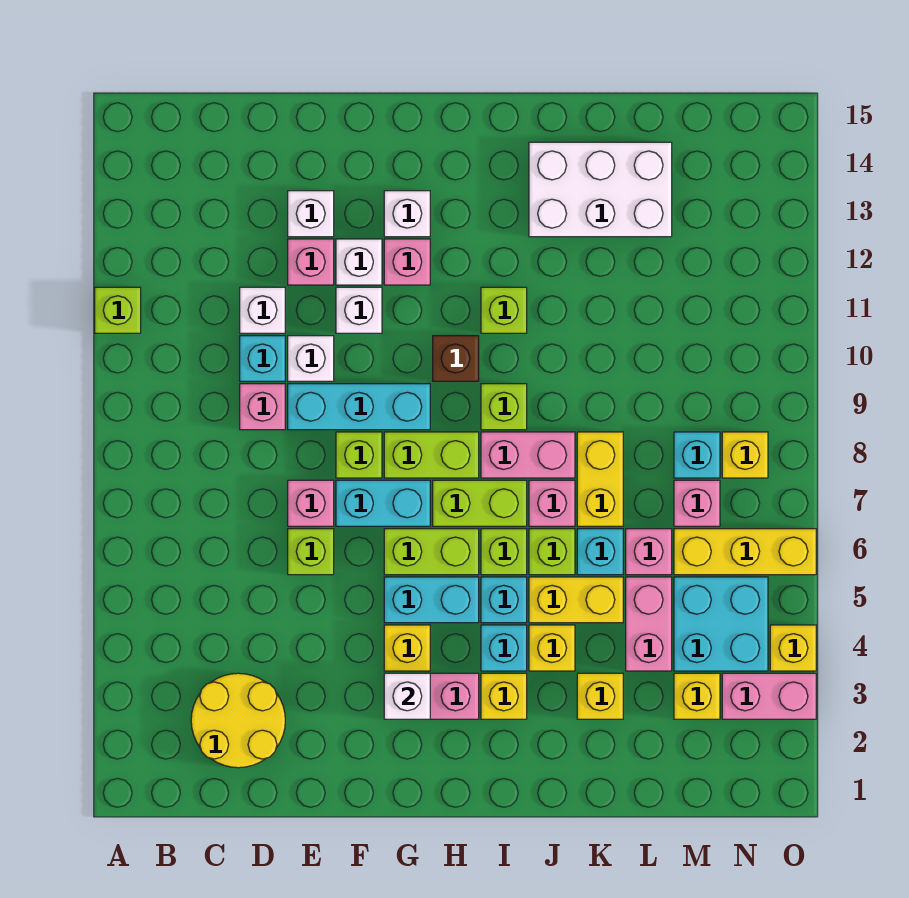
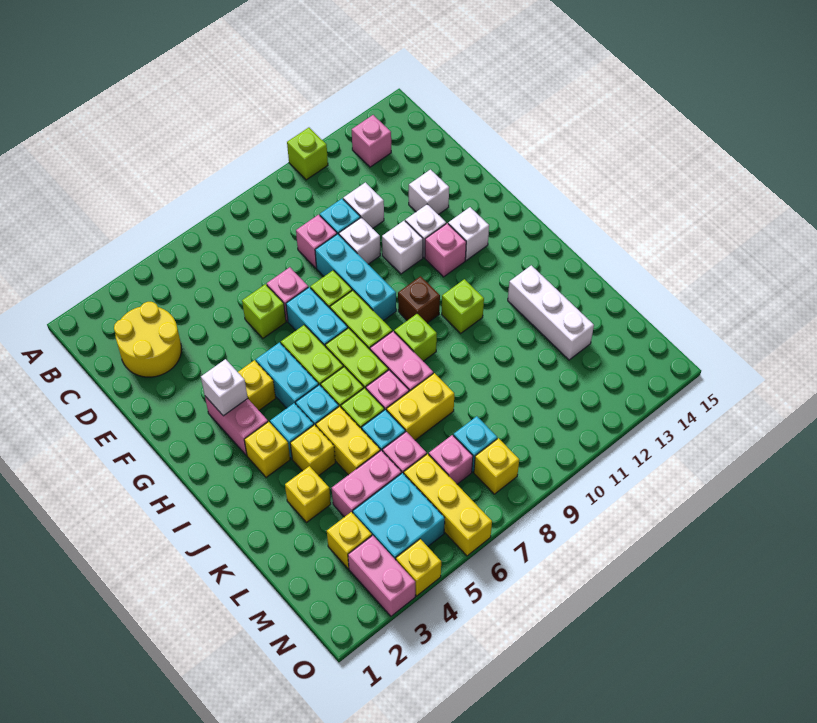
pink brick E12 level 1 -> pink brick B13 level 1
white brick J13:L14 level 1 -> white brick J13:L13 level 1

